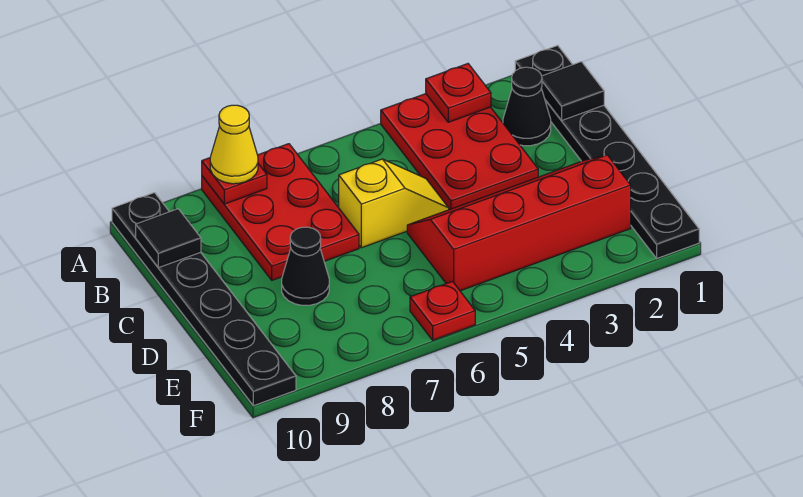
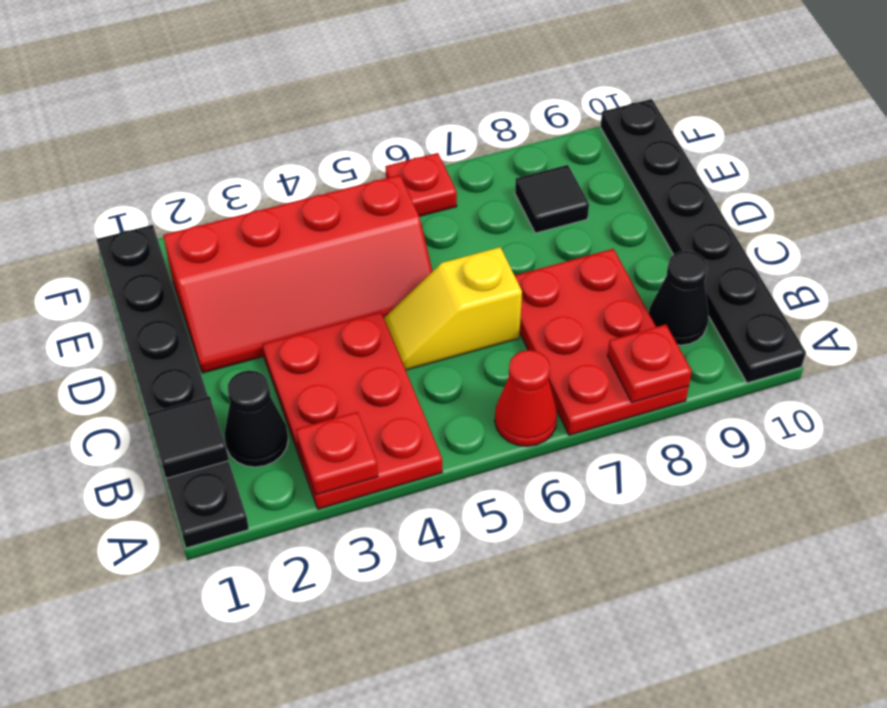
none -> red cone A6 level 1
yellow cone A8 level 3 -> none
black tile B10 level 2 -> black tile E8 level 1
black cone D8 level 1 -> black cone B9 level 1

